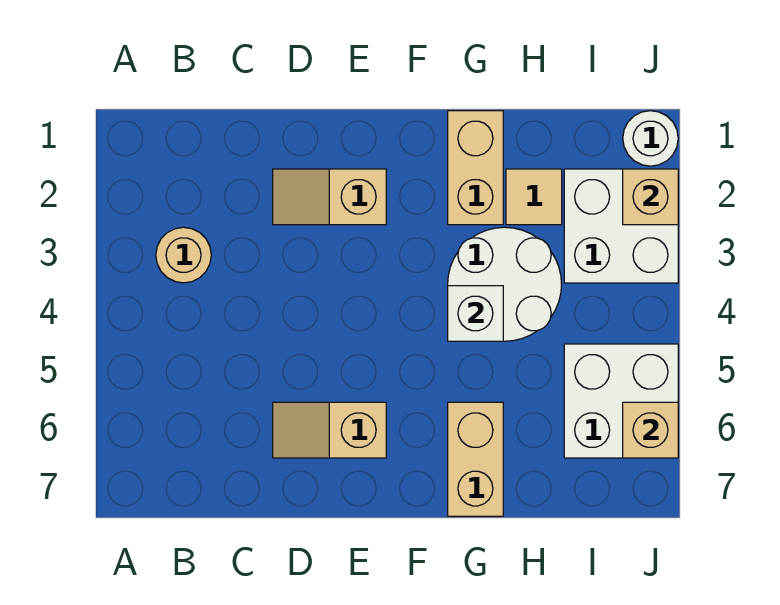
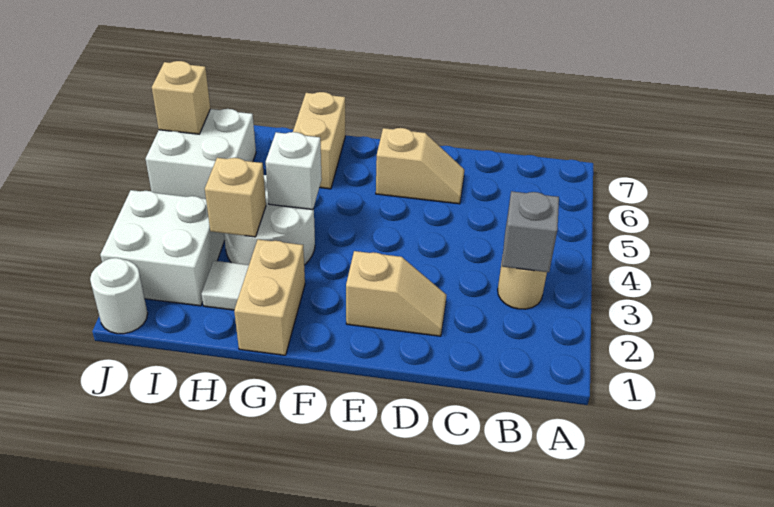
none -> grey brick B3 level 2
tan tile H2 level 1 -> white tile H2 level 1
tan brick J2 level 2 -> tan brick H3 level 2

